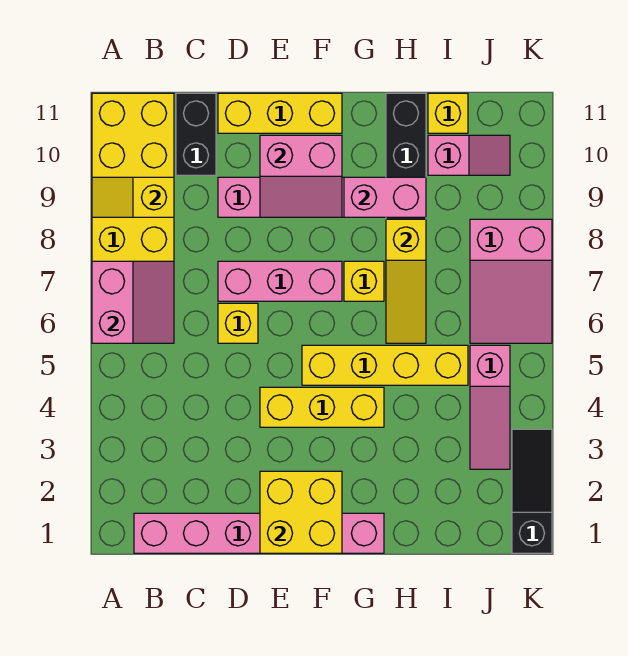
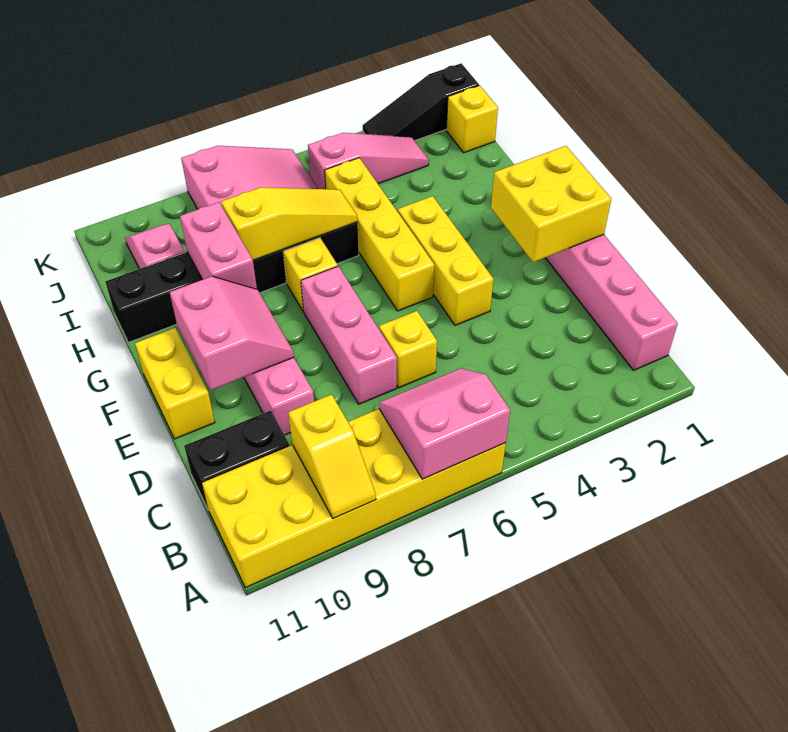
yellow brick D11:F11 level 1 -> yellow brick E11:F11 level 1
yellow brick I11 level 1 -> yellow brick J1 level 1

